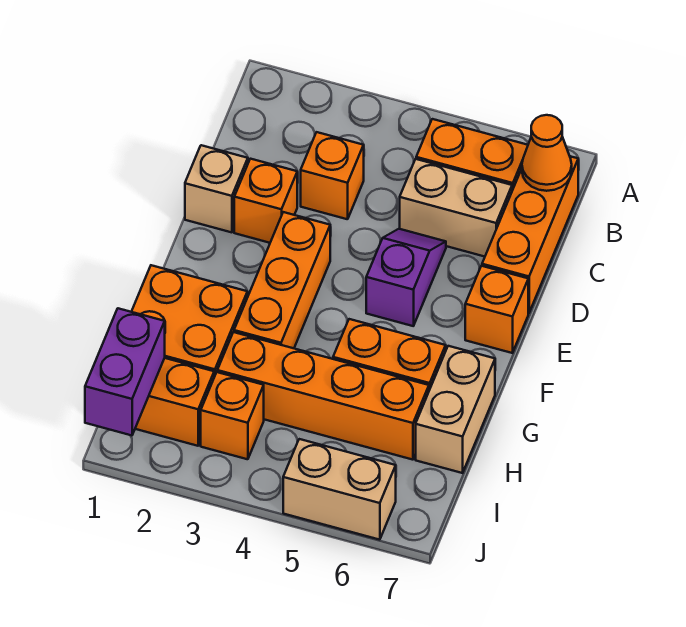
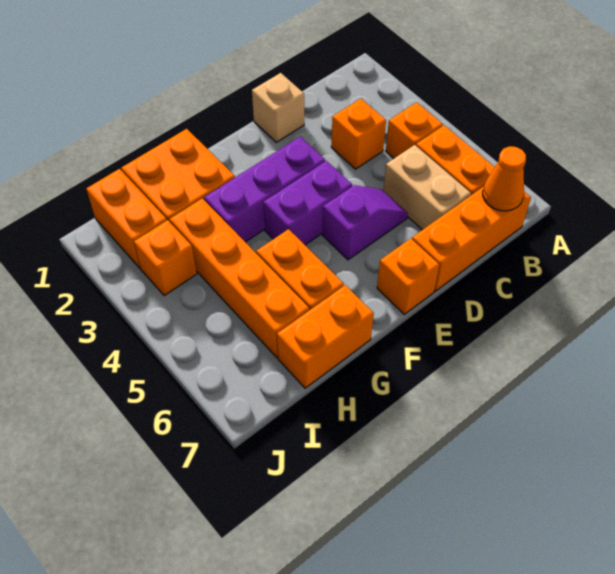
orange brick D2 level 1 -> orange brick B4 level 1
orange brick E3:G3 level 1 -> purple brick E3:G3 level 1
tan brick G7:H7 level 1 -> orange brick G7:H7 level 1
purple brick I1:J1 level 2 -> purple brick E4:F4 level 1
tan brick J5:J6 level 1 -> none

